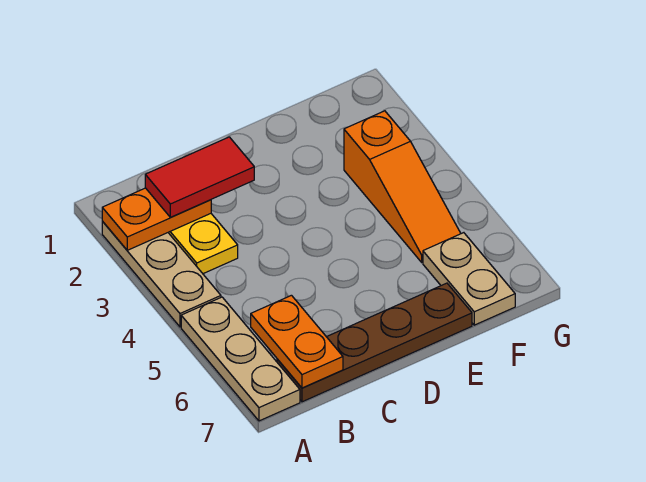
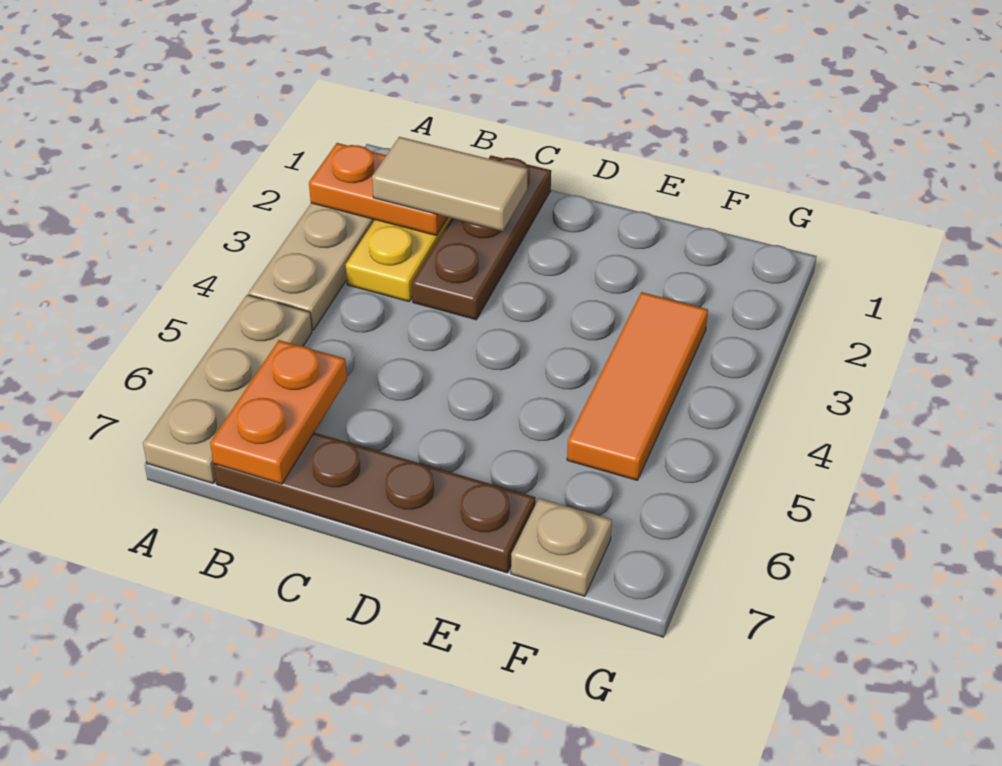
red tile B2:C2 level 3 -> tan tile B2:C2 level 3
none -> brown plate C1:C3 level 1
orange slope F3:F5 level 1 top 3 -> orange tile F3:F5 level 1
tan plate F6:F7 level 1 -> tan plate F7 level 1

